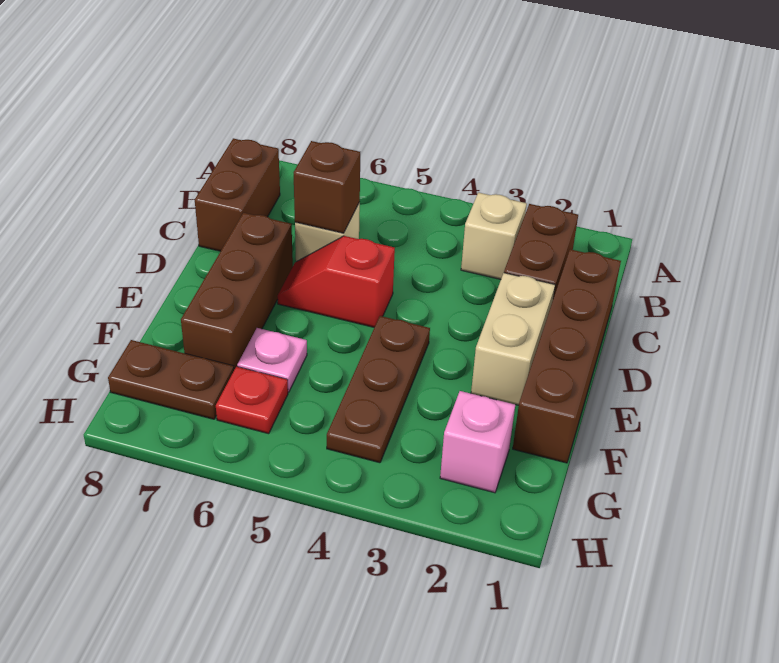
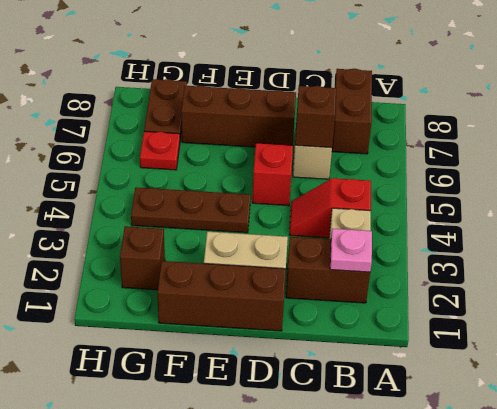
none -> red slope B4:C4 level 1 top B
brown brick B8:C8 level 1 -> brown brick B7:B8 level 1
brown brick C1:F1 level 1 -> brown brick D1:F1 level 1
pink plate F6 level 1 -> pink plate B2 level 2
pink brick G2 level 1 -> brown brick G2 level 1

